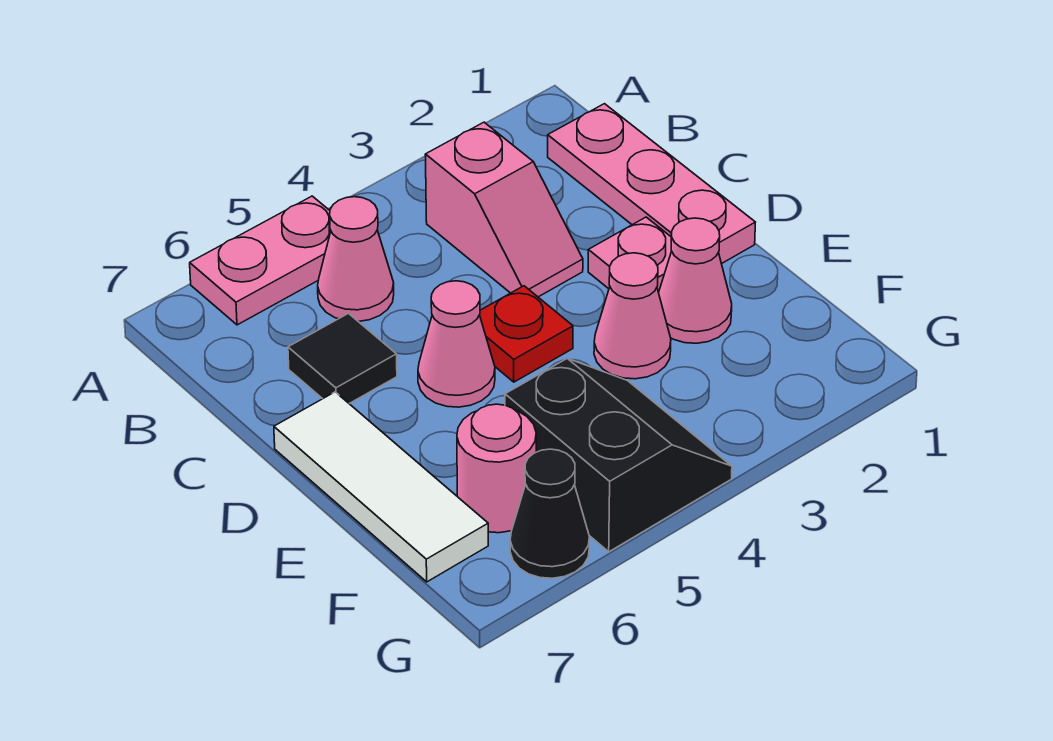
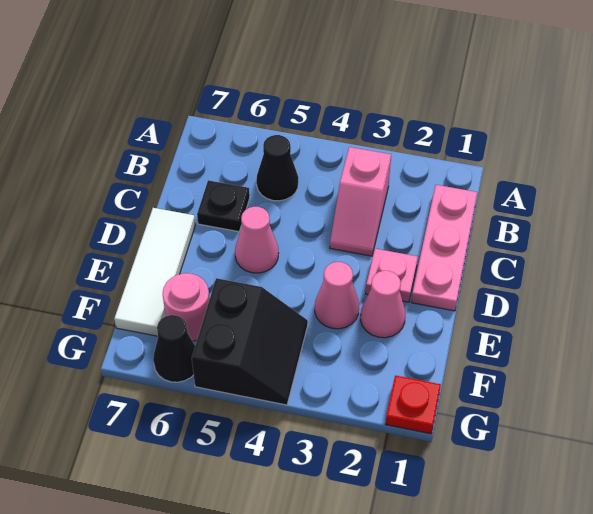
pink plate A5:A6 level 1 -> none
pink cone B5 level 1 -> black cone B5 level 1
black tile C6 level 1 -> black plate C6 level 1
red plate D4 level 1 -> red plate G1 level 1

